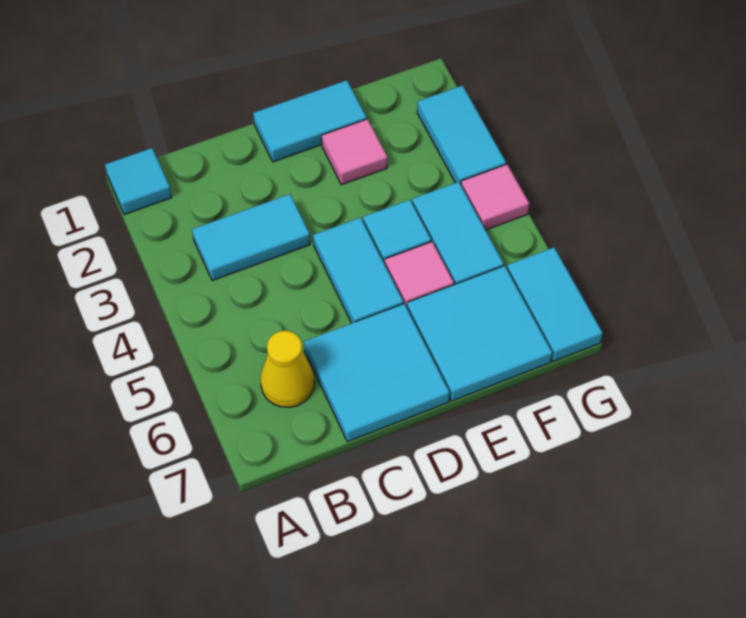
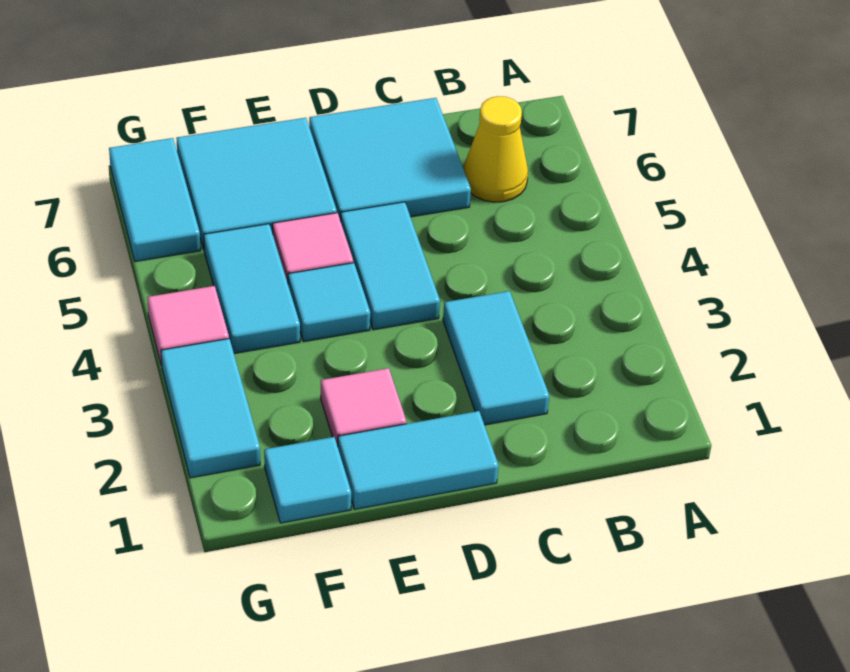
cyan tile A1 level 1 -> cyan tile F1 level 1
cyan tile B3:C3 level 1 -> cyan tile C2:C3 level 1

